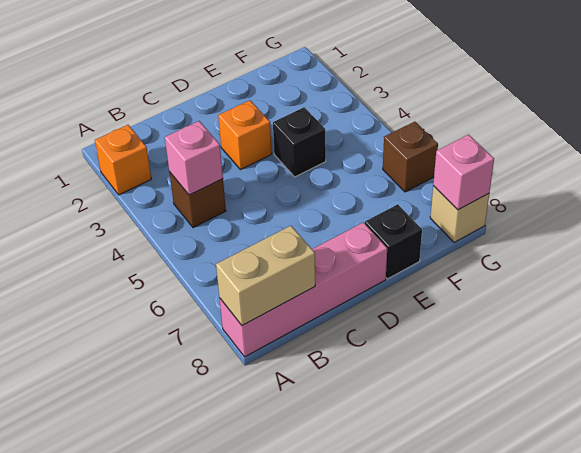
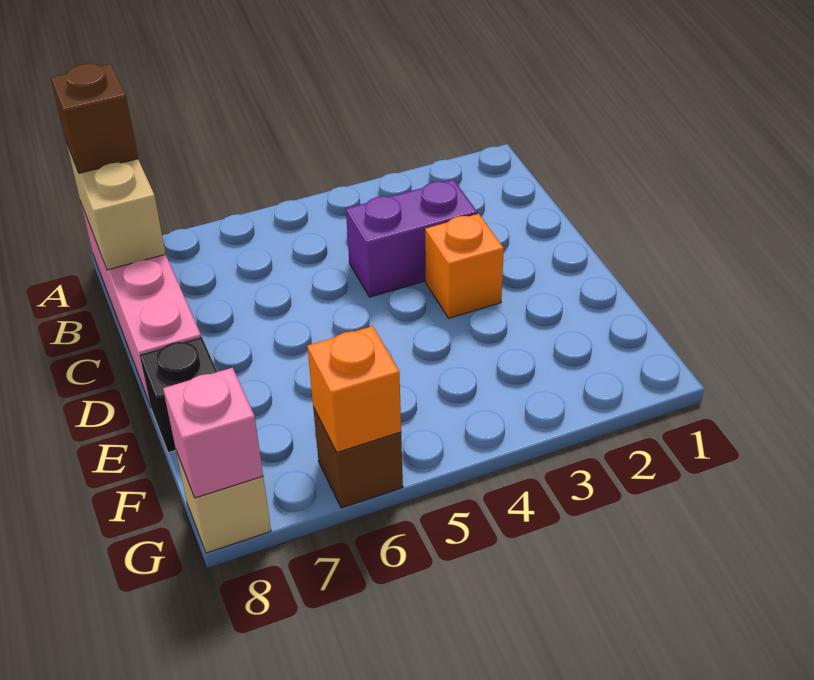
orange brick A2 level 1 -> orange brick G6 level 2
brown brick B4 level 1 -> brown brick A8 level 3
pink brick B4 level 2 -> none
none -> purple brick C3:C4 level 1
black brick E4 level 1 -> none

